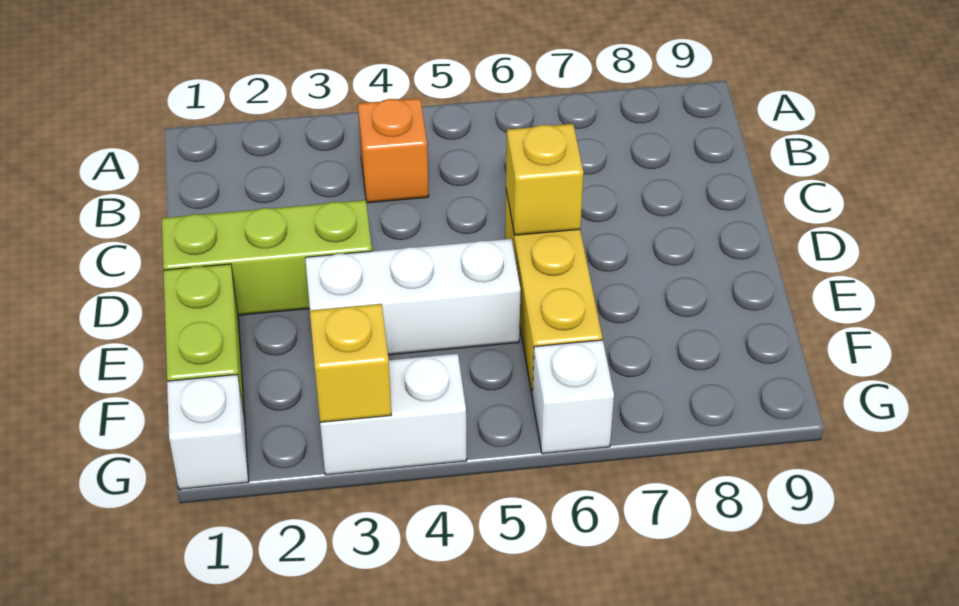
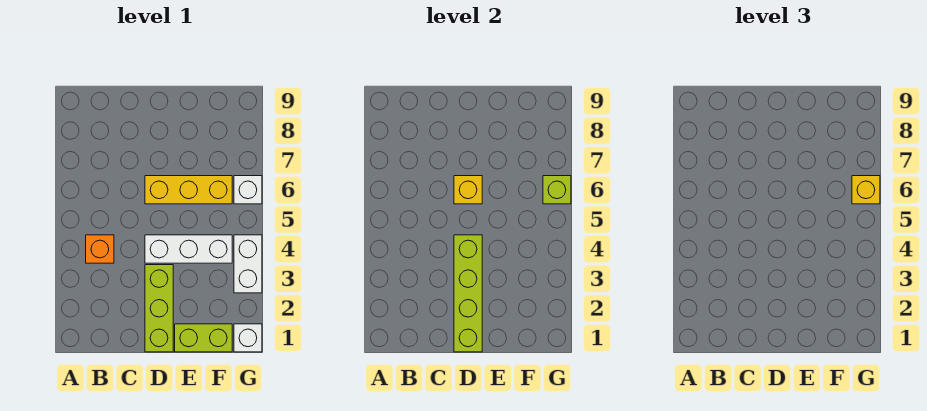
none -> lime brick D1:D4 level 2
white brick E3:E5 level 1 -> white brick D4:F4 level 1
yellow brick G3 level 2 -> yellow brick G6 level 3
none -> lime brick G6 level 2

